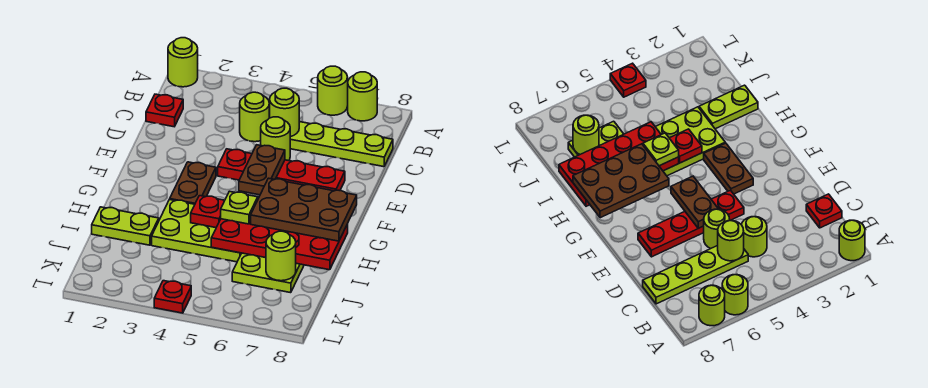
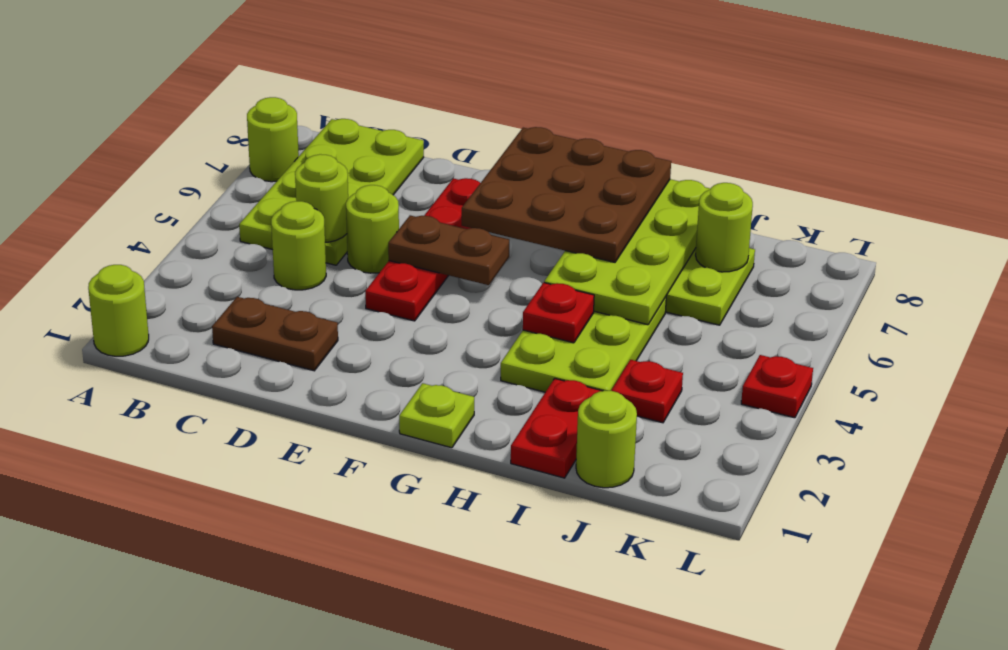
lime round brick A6 level 1 -> lime round brick J1 level 1
red plate C1 level 1 -> red plate J3 level 1
lime plate C5:C8 level 1 -> lime plate B5:C8 level 1
brown plate F3:G3 level 1 -> brown plate C2:D2 level 1
brown plate G6:H8 level 3 -> brown plate F6:H8 level 3
red plate H5:I8 level 2 -> lime plate H5:I8 level 2
lime plate H5 level 3 -> lime plate G1 level 1
lime plate I1:I2 level 1 -> red plate I1:I2 level 1

